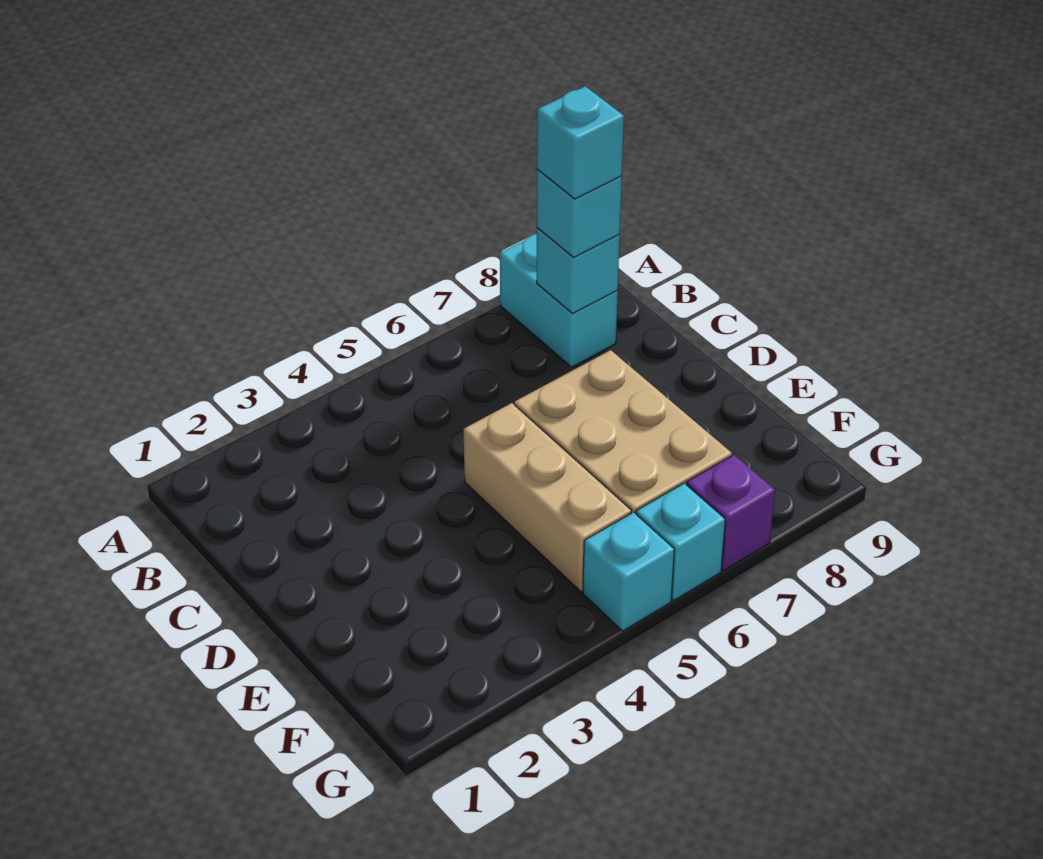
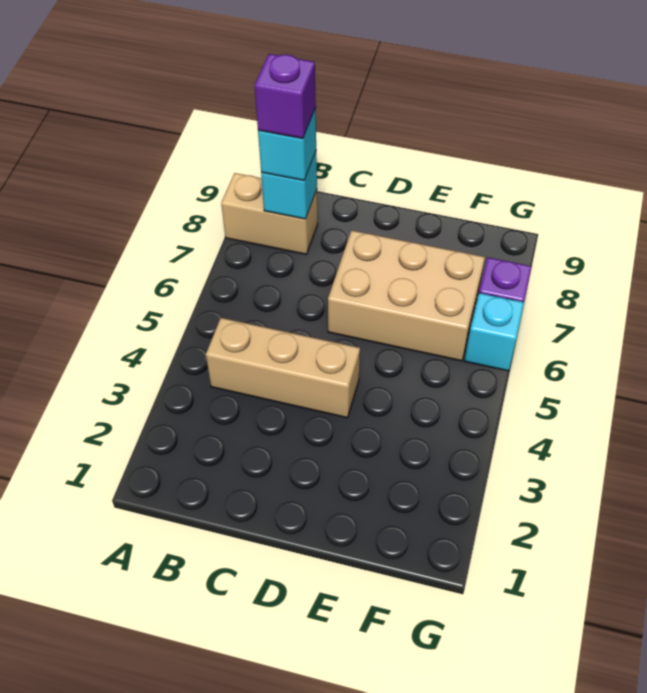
cyan brick A8:B8 level 1 -> tan brick A8:B8 level 1
cyan brick B8 level 4 -> purple brick B8 level 4
tan brick D5:F5 level 1 -> tan brick B4:D4 level 1
cyan brick G5 level 1 -> none

